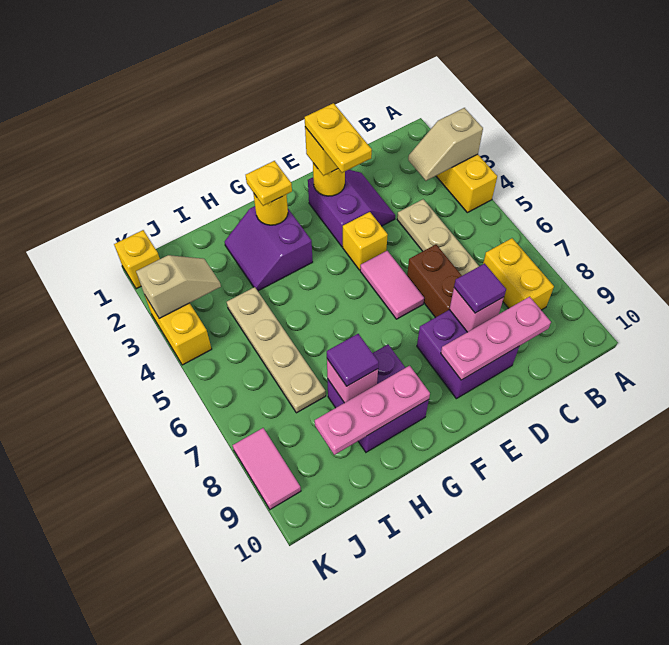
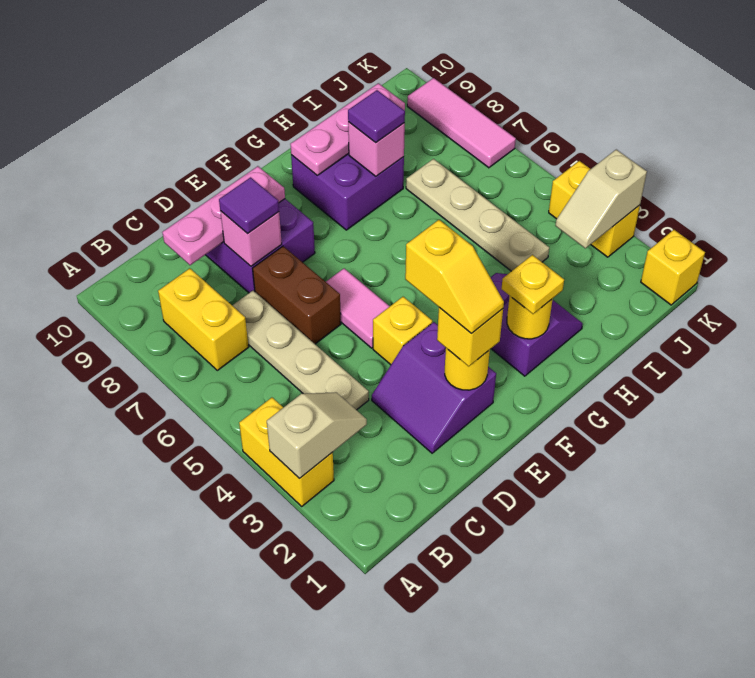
yellow plate E2:E3 level 4 -> yellow slope E2:E3 level 4 top 3
pink tile K8:K9 level 1 -> pink tile K7:K9 level 1

